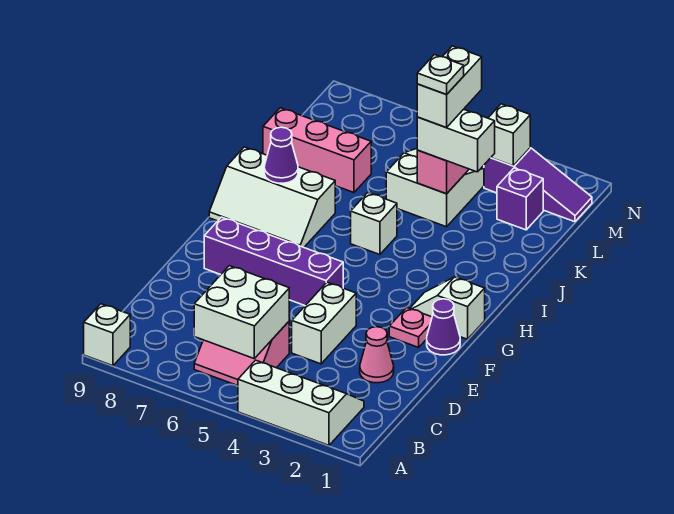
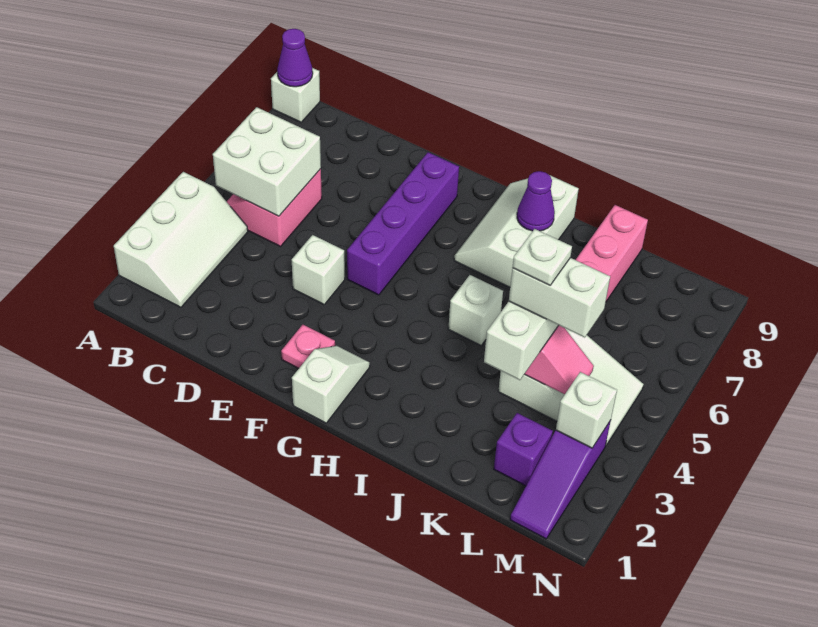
pink cone D2 level 1 -> none
white brick D4:E4 level 1 -> white brick E4 level 1
purple cone F1 level 1 -> purple cone A9 level 2

